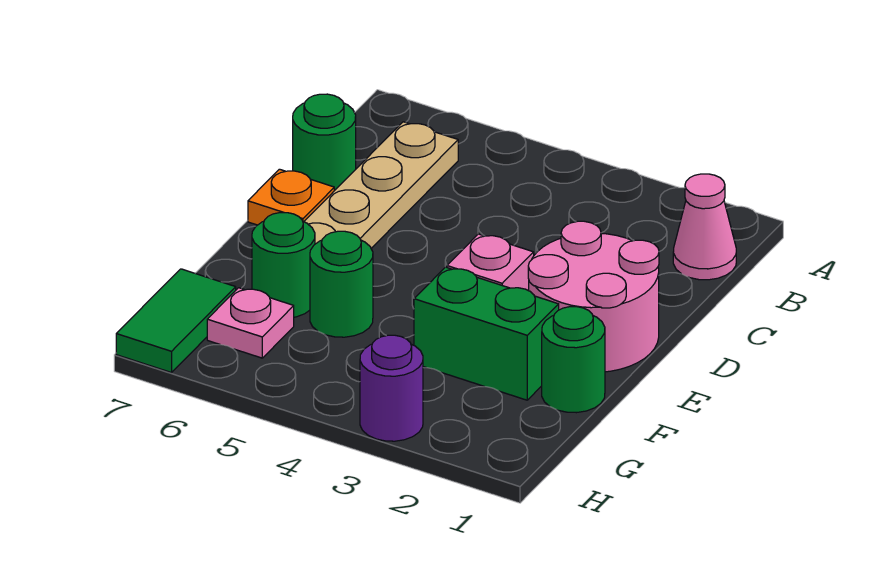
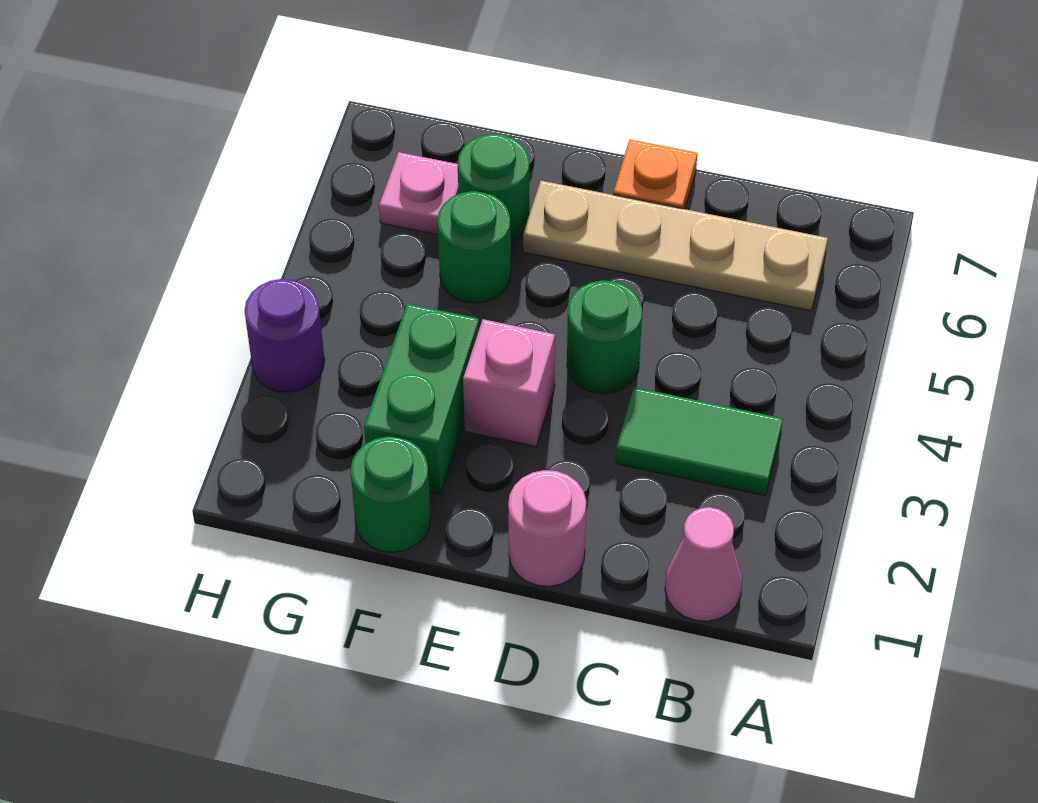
green round brick C7 level 1 -> green round brick D4 level 1
pink round brick D1:E2 level 1 -> pink round brick D1 level 1
green tile G7:H7 level 1 -> green tile B3:C3 level 1

